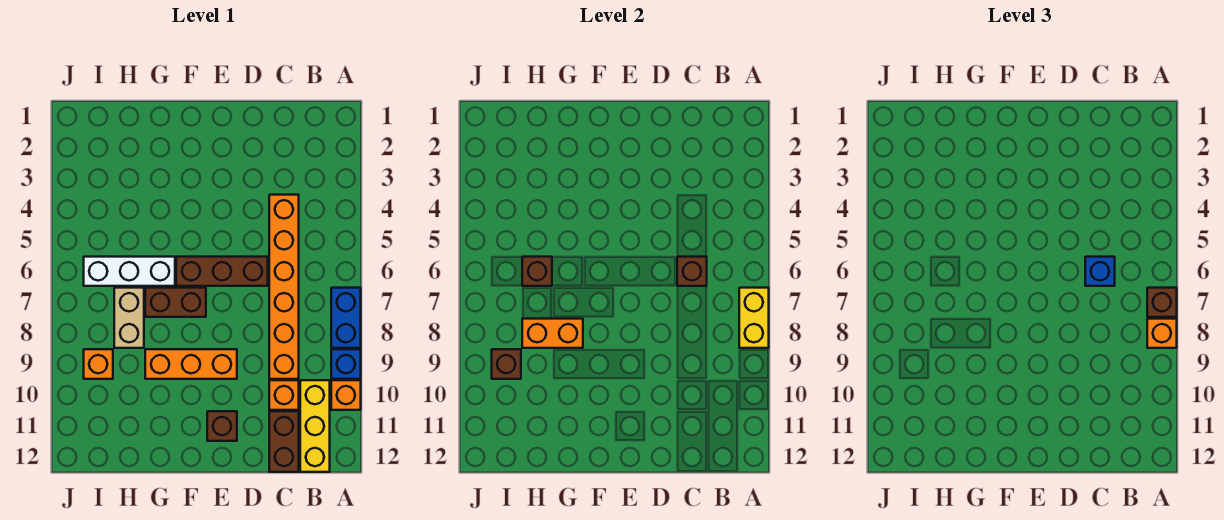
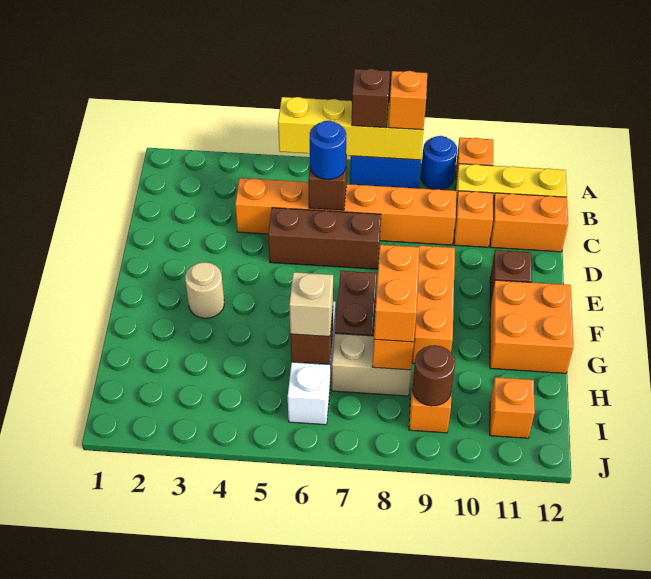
yellow brick A7:A8 level 2 -> yellow brick A5:A8 level 2
blue brick A9 level 1 -> blue round brick A9 level 1
blue brick C6 level 3 -> blue round brick C6 level 3
brown brick C11:C12 level 1 -> orange brick C11:C12 level 1
brown brick D6:F6 level 1 -> brown brick D5:D7 level 1
none -> tan round brick F3 level 1
none -> orange brick F11:G12 level 1
none -> orange brick G8:H8 level 3
none -> tan brick H6 level 3
brown brick I9 level 2 -> brown round brick I9 level 2
none -> orange brick I11 level 1

